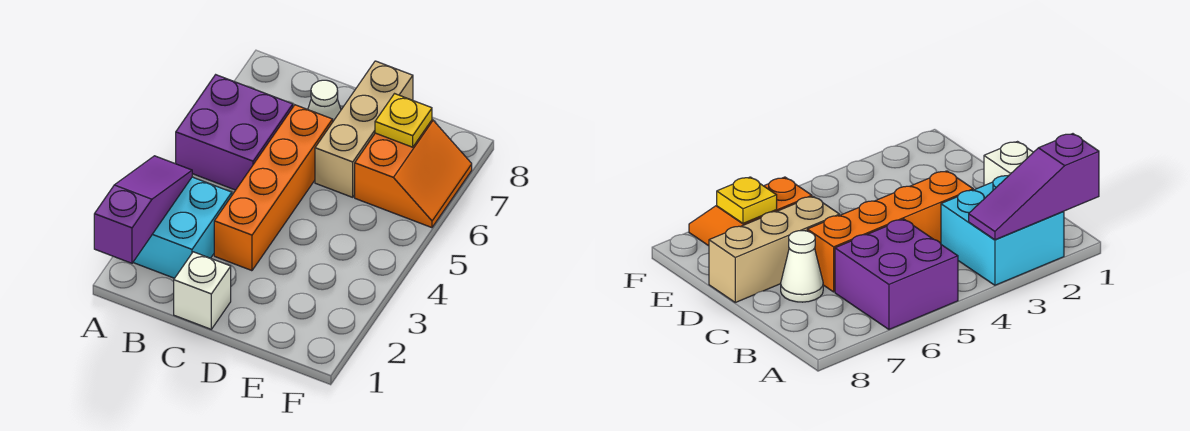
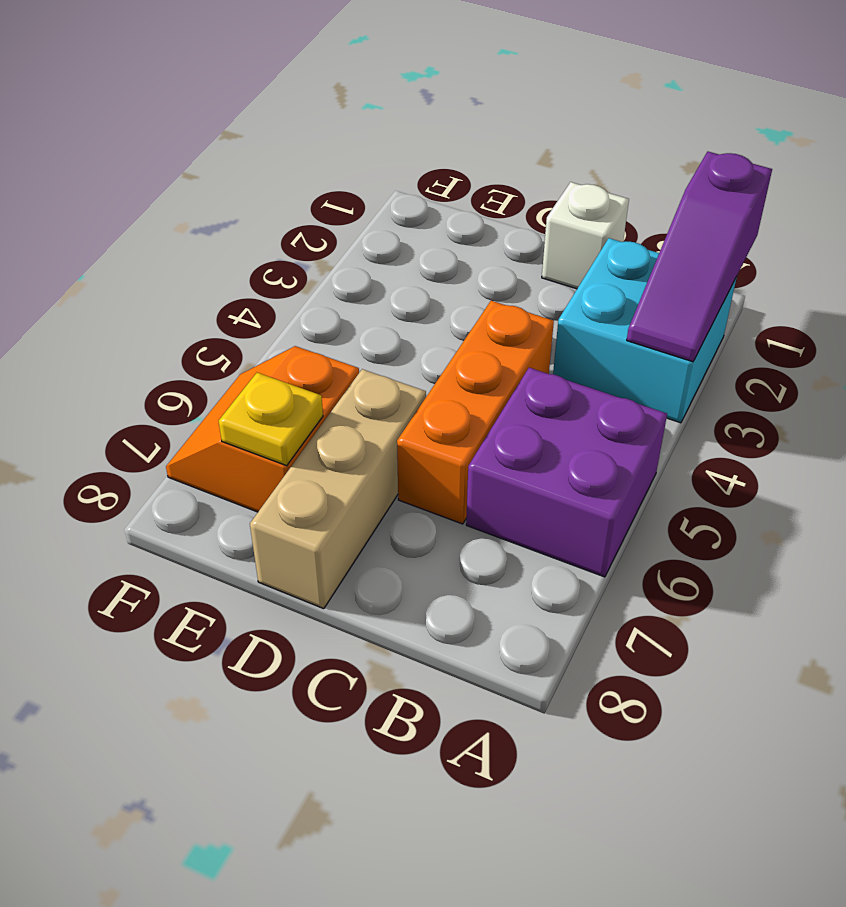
orange brick C3:C6 level 1 -> orange brick C4:C6 level 1
white cone C7 level 1 -> none

